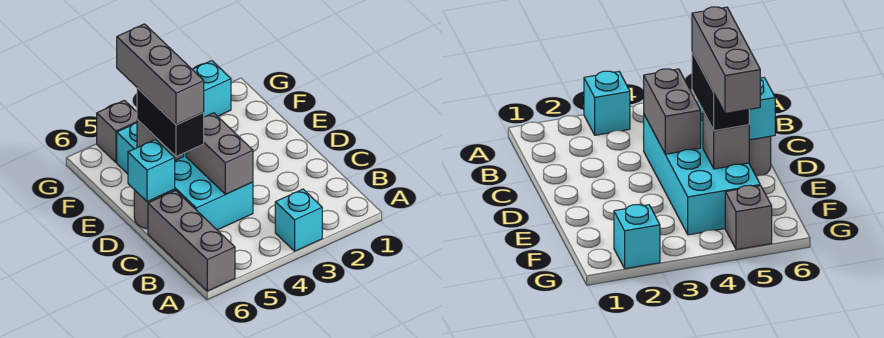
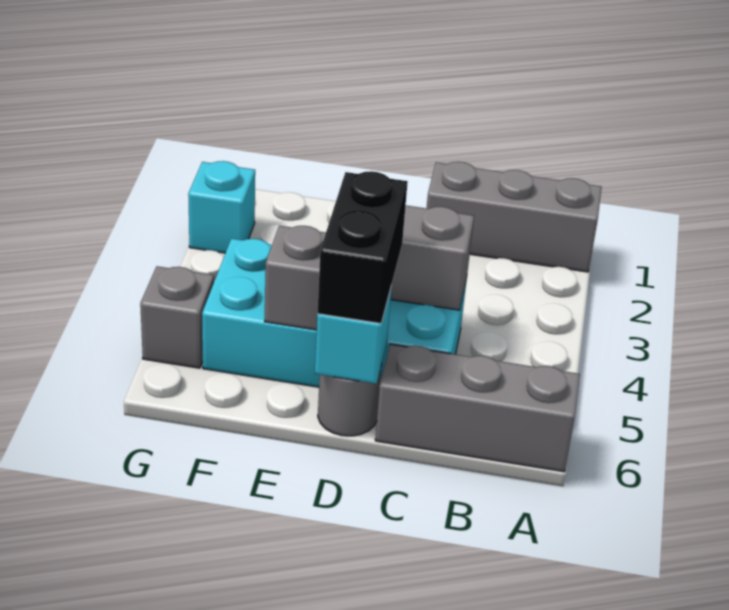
cyan brick A3 level 1 -> none
black brick D5:E5 level 3 -> black brick D5:D6 level 3
grey brick D5:F5 level 4 -> grey brick A1:C1 level 1

